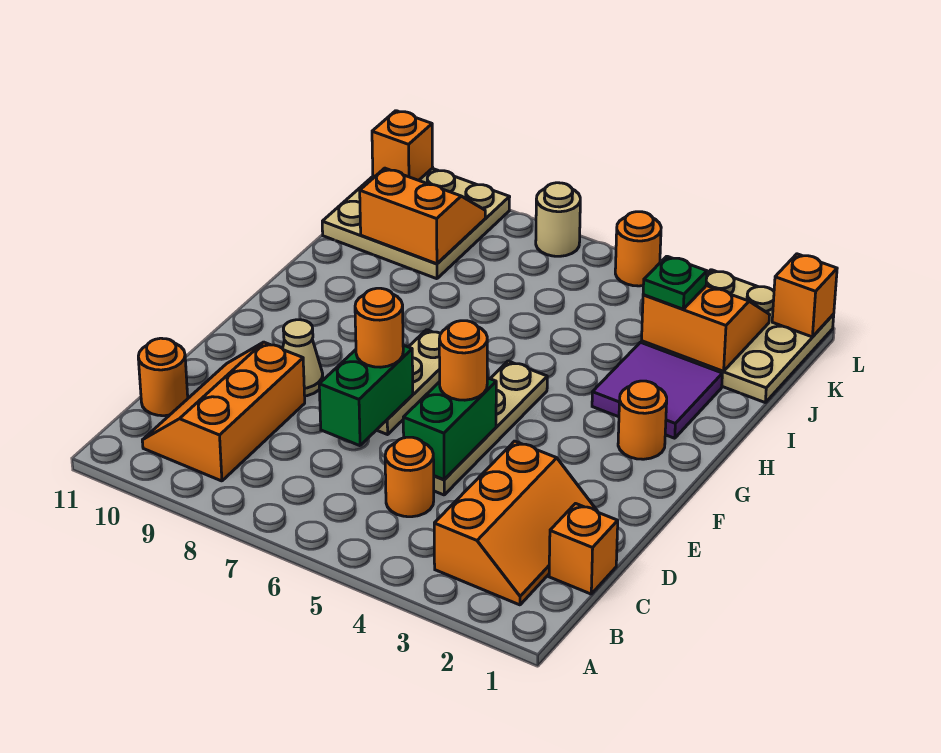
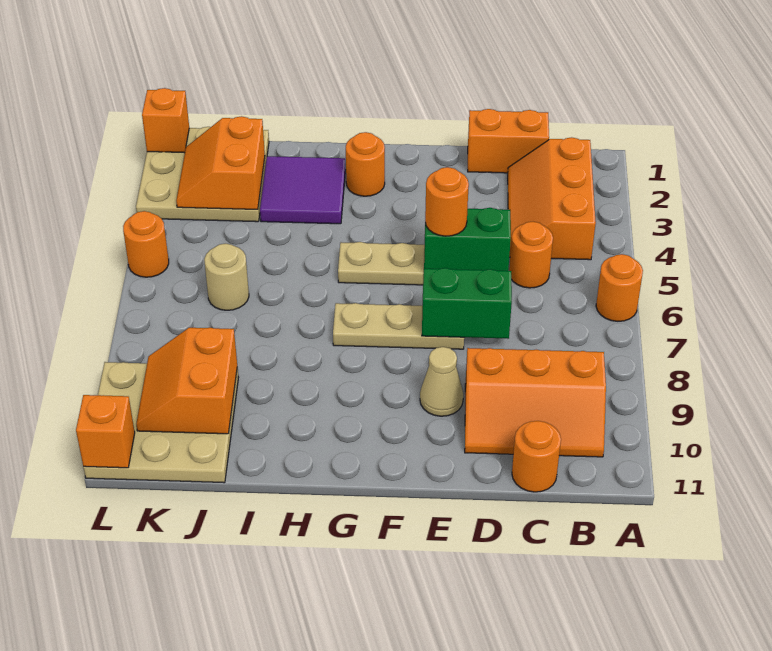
orange slope B2:D3 level 1 top 3 -> orange slope B2:C4 level 1 top B
orange brick C1 level 1 -> orange brick C1:D1 level 1
orange round brick E7 level 3 -> orange round brick A6 level 1
green plate J3 level 3 -> none
tan round brick L7 level 1 -> tan round brick J6 level 1

